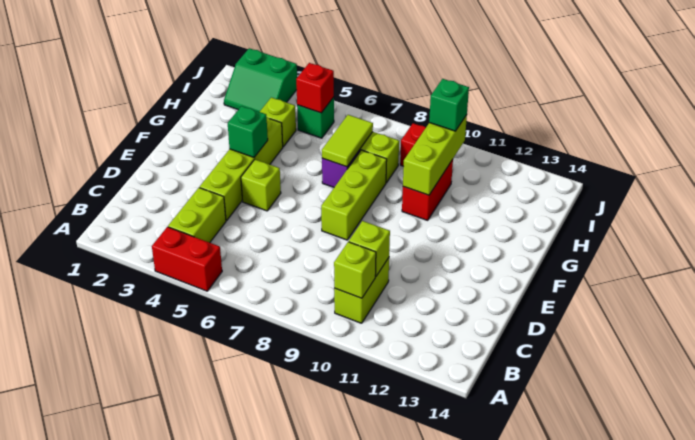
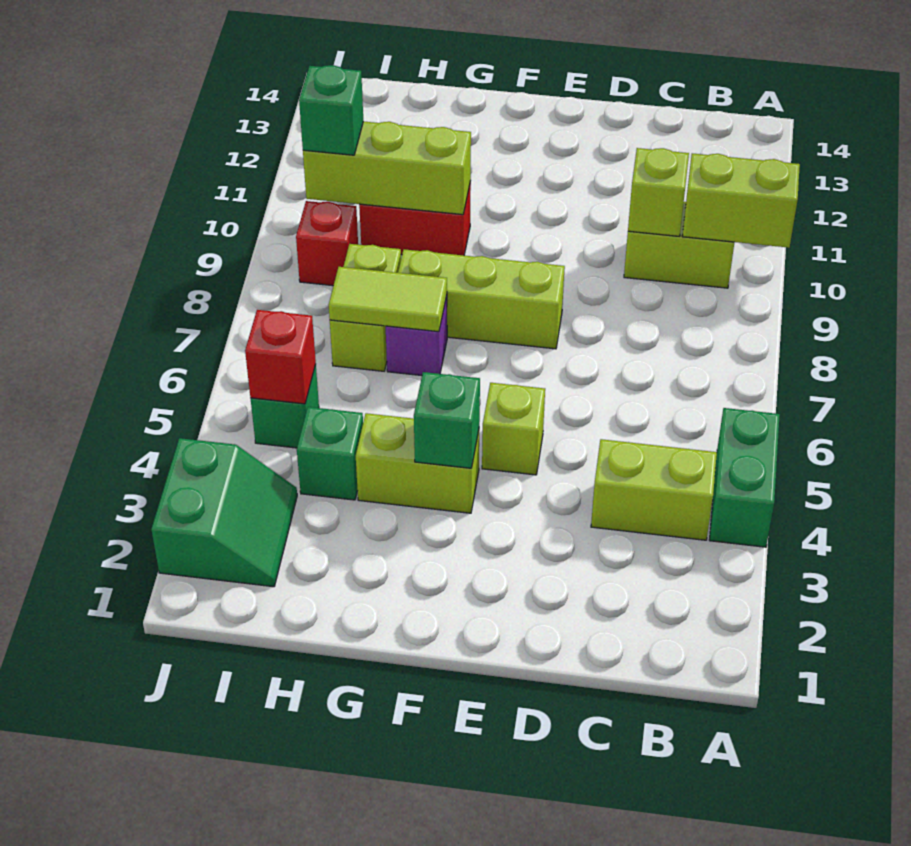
red brick A4:A5 level 1 -> green brick A4:A5 level 1
lime brick B10 level 2 -> lime brick A10:B10 level 2
lime brick D4:G4 level 1 -> lime brick F4:G4 level 1
lime brick H4 level 1 -> green brick H4 level 1

